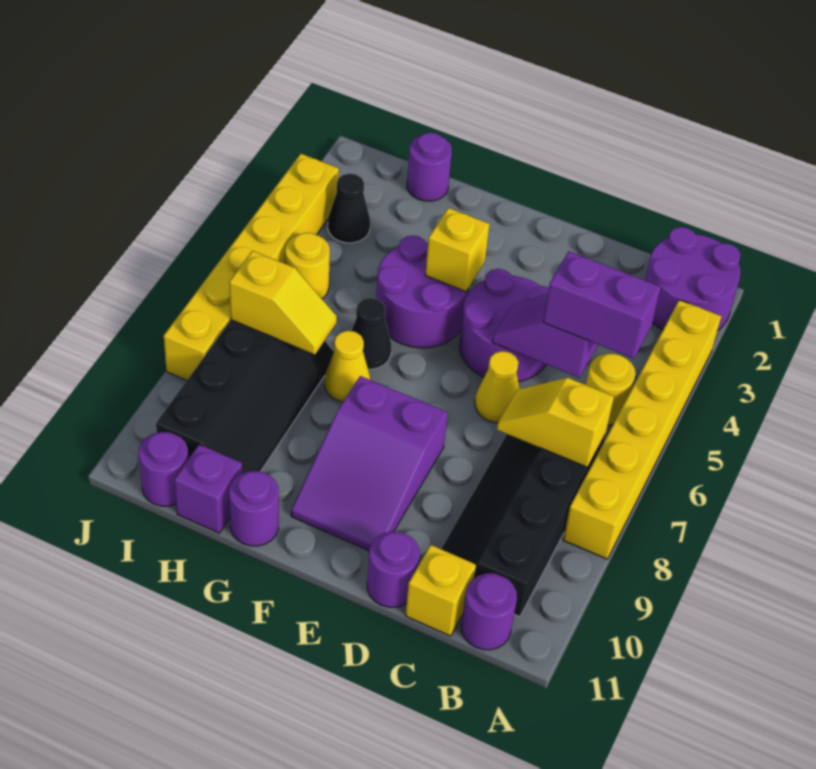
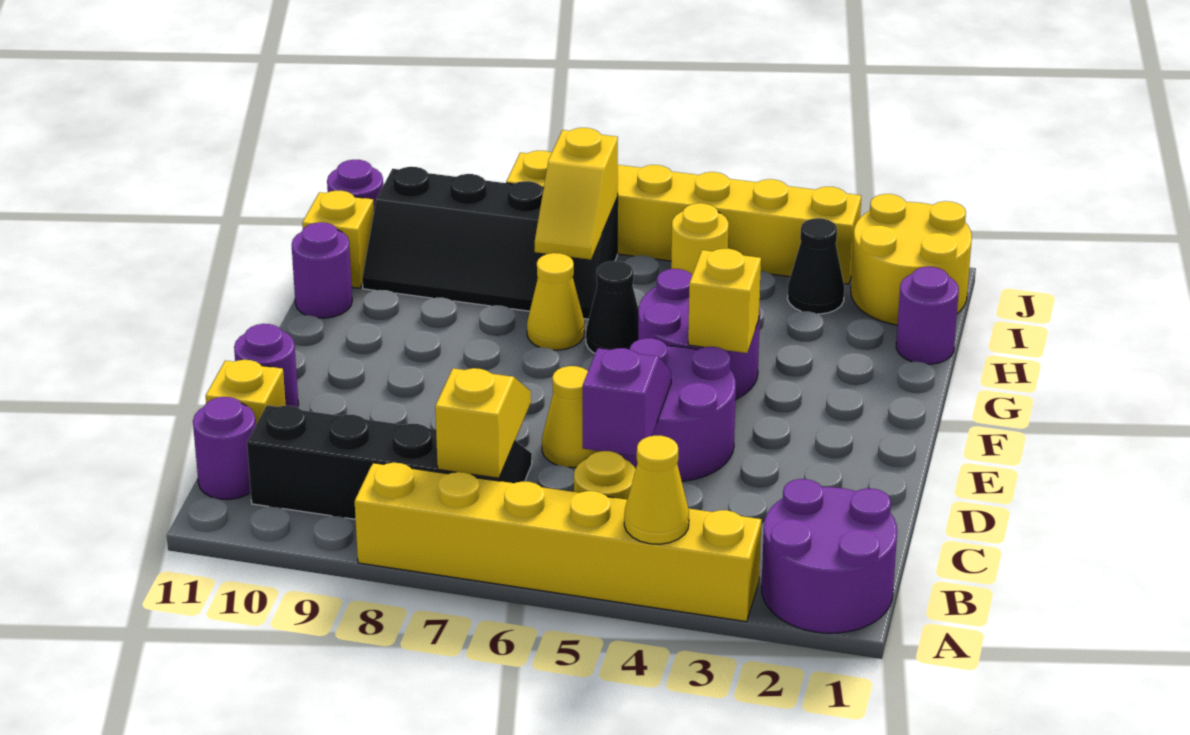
none -> yellow cone A4 level 2
purple brick B5:C5 level 3 -> none
purple slope E8:F10 level 1 top 8 -> none
purple brick H11 level 1 -> yellow brick H11 level 1
none -> yellow round brick I1:J2 level 1

